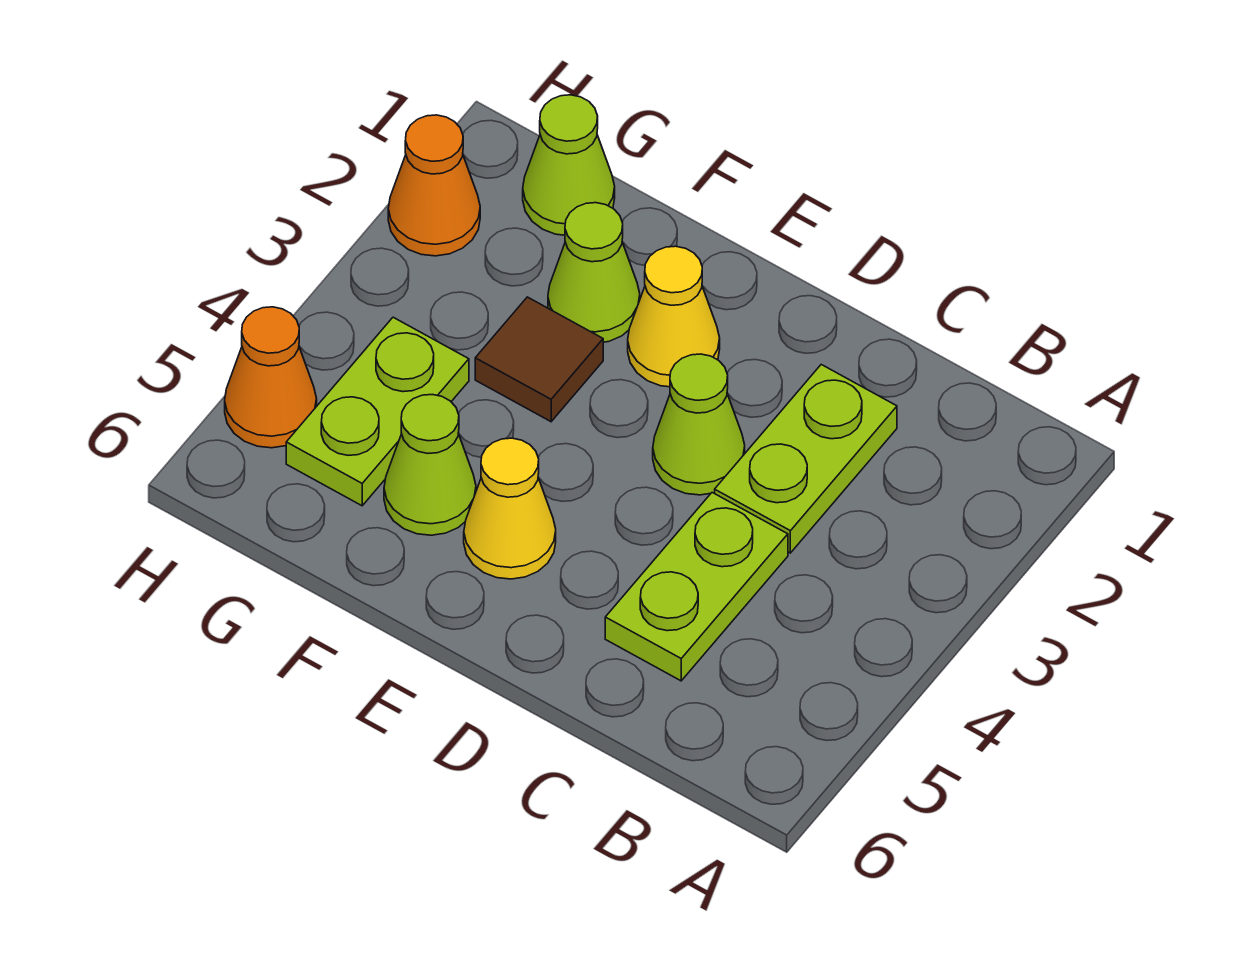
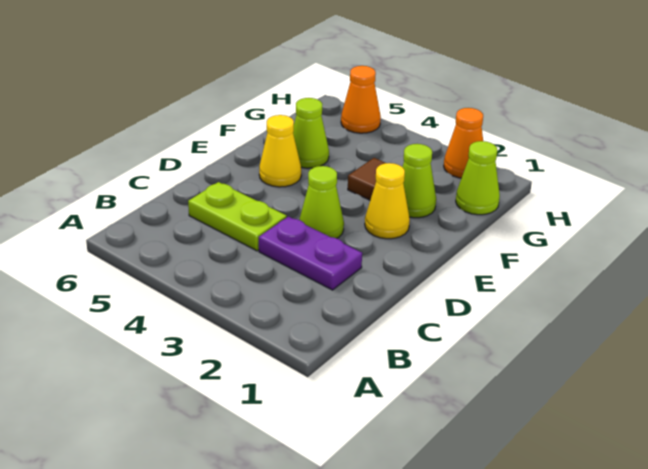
lime plate C2:C3 level 1 -> purple plate C2:C3 level 1
lime plate G4:G5 level 1 -> none

